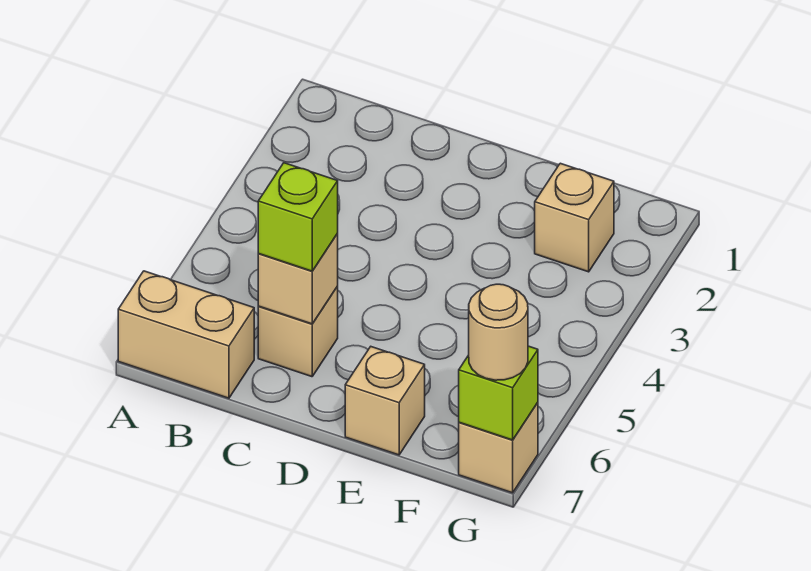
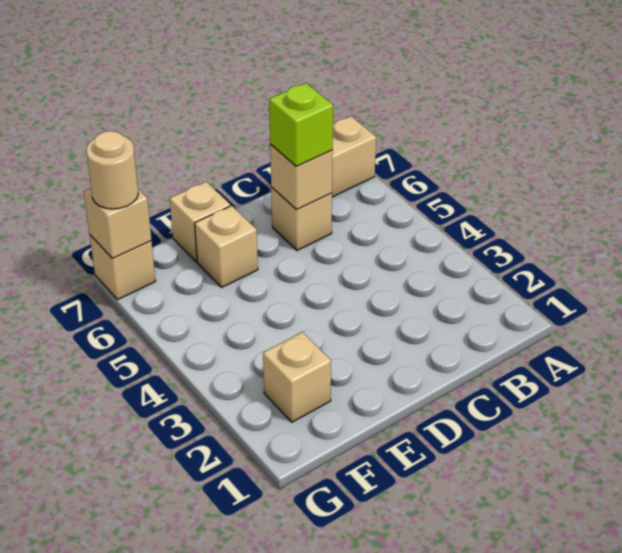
none -> tan brick E6 level 1
lime brick G7 level 2 -> tan brick G7 level 2

